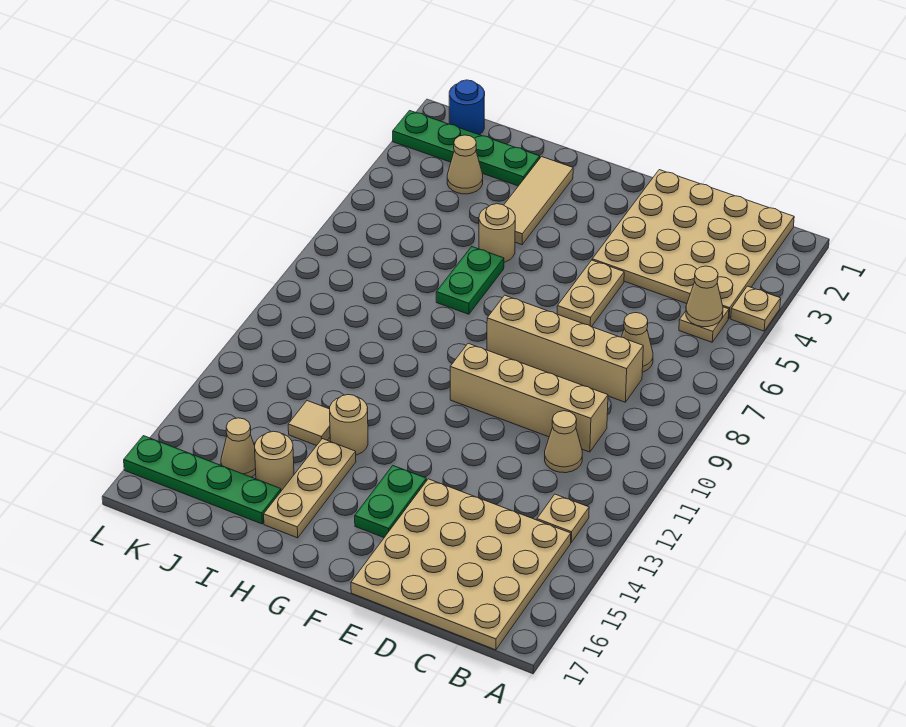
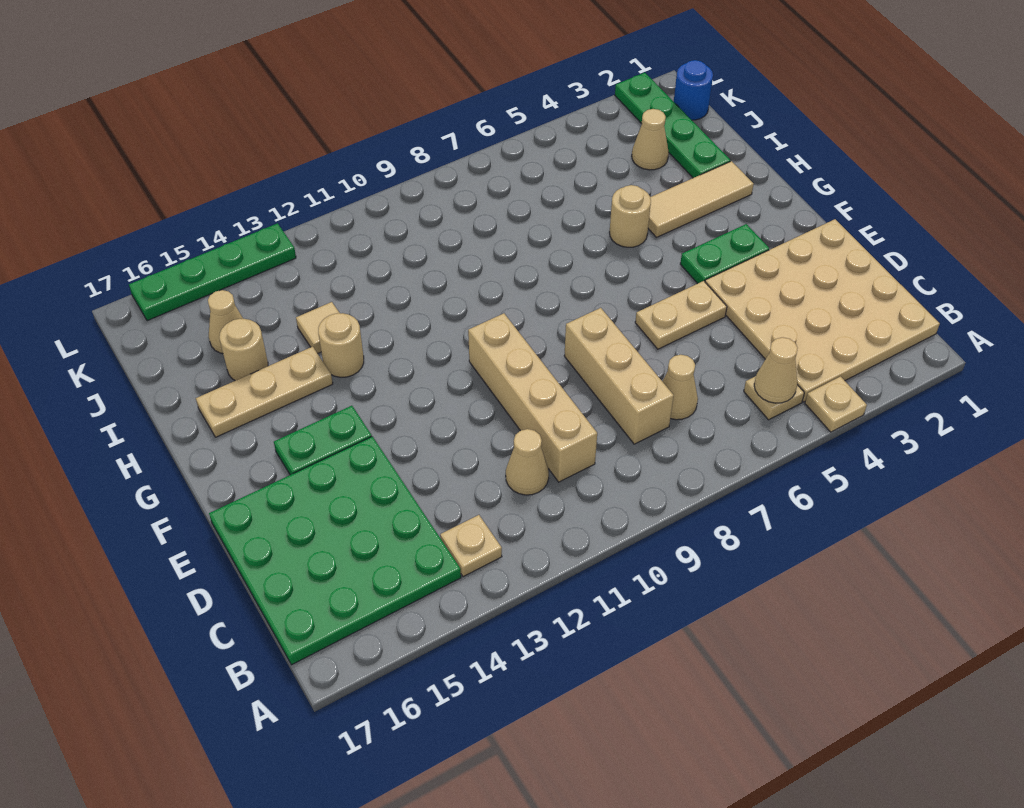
tan plate B14:E17 level 1 -> green plate B14:E17 level 1
tan brick C8:F8 level 1 -> tan brick C8:E8 level 1
green plate H6:H7 level 1 -> green plate F3:F4 level 1
green plate I16:L16 level 1 -> green plate L13:L16 level 1

